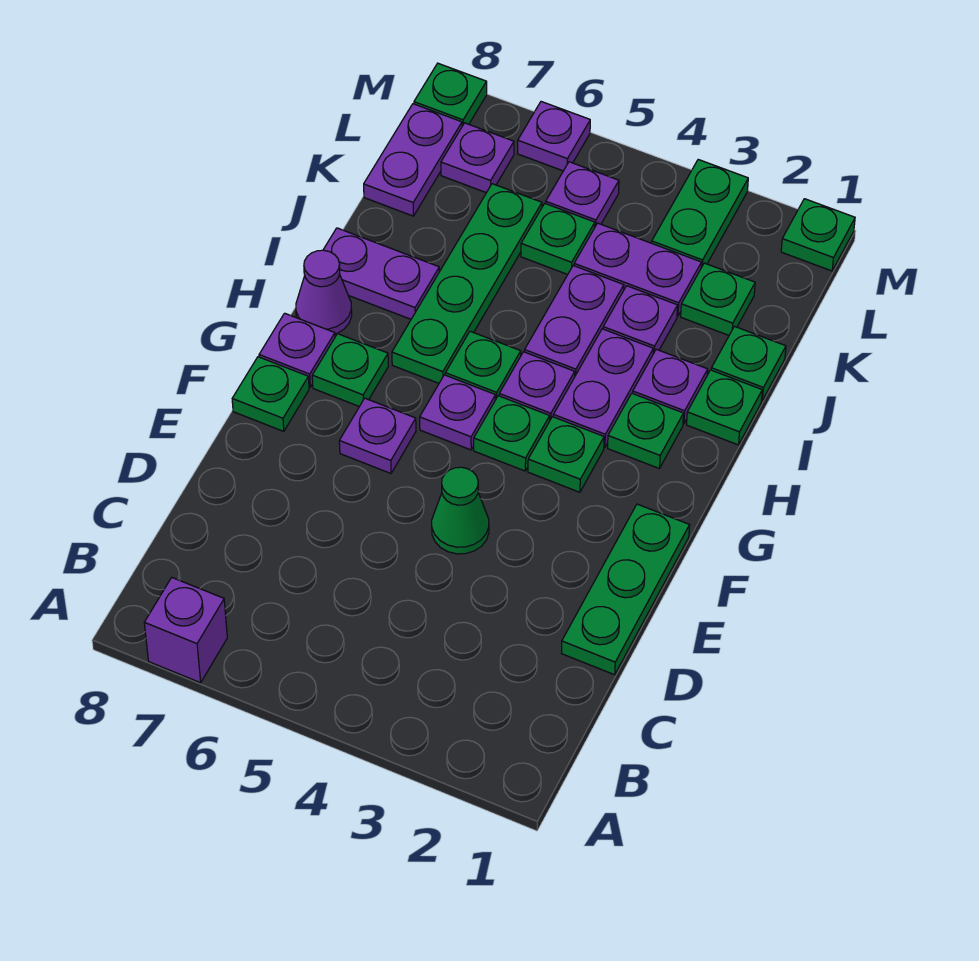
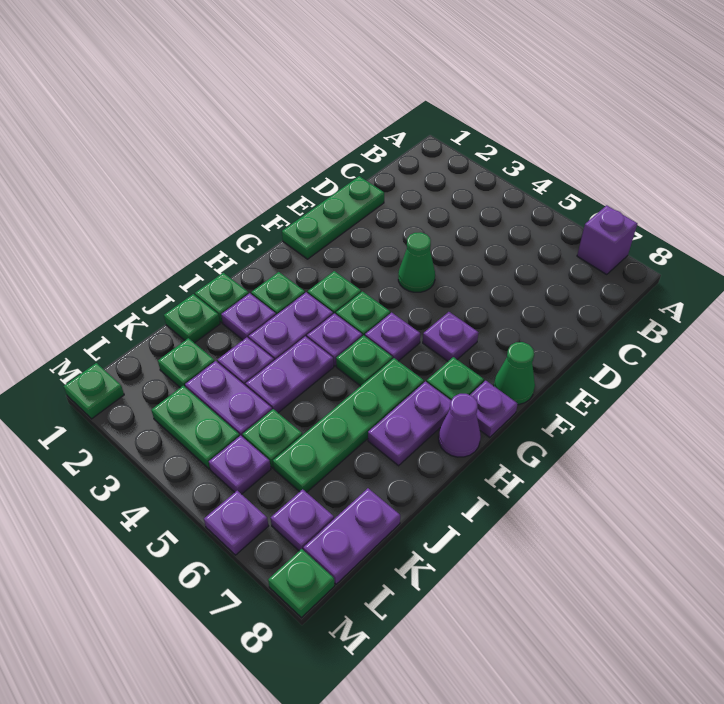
green plate F8 level 1 -> green cone F8 level 1
purple plate I7:I8 level 1 -> purple plate H7:I7 level 1
green plate L3:M3 level 1 -> green plate L3:L4 level 1

